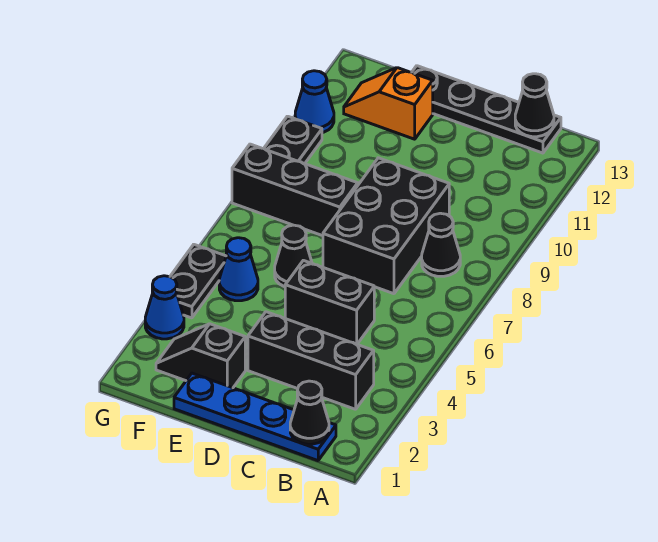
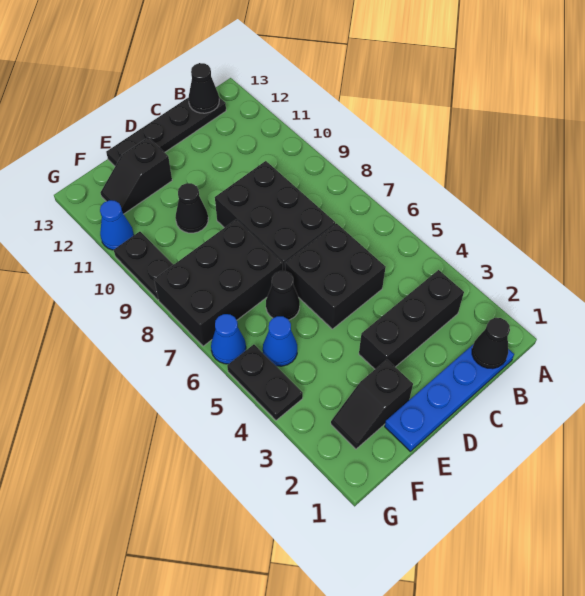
black cone B8 level 1 -> black cone E10 level 1
black brick C5:D5 level 1 -> black brick C5:D6 level 1
black brick E8:G8 level 1 -> black brick E7:G8 level 1
orange slope E12:F12 level 1 top E -> black slope E12:F12 level 1 top E
blue cone G3 level 1 -> blue cone G6 level 1

